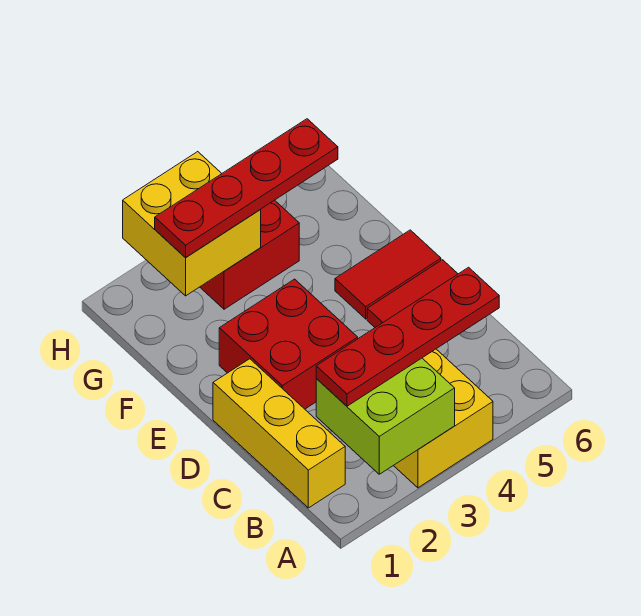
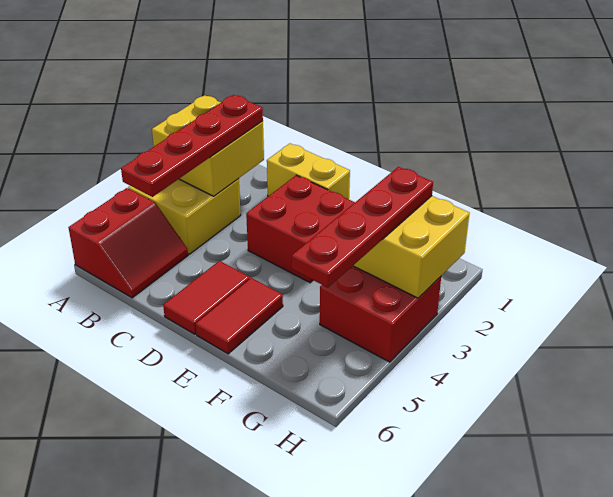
lime brick A2:B3 level 2 -> yellow brick A2:B3 level 2
none -> red slope A5:B6 level 1 top A
yellow brick B1:D1 level 1 -> yellow brick C1:D1 level 1

